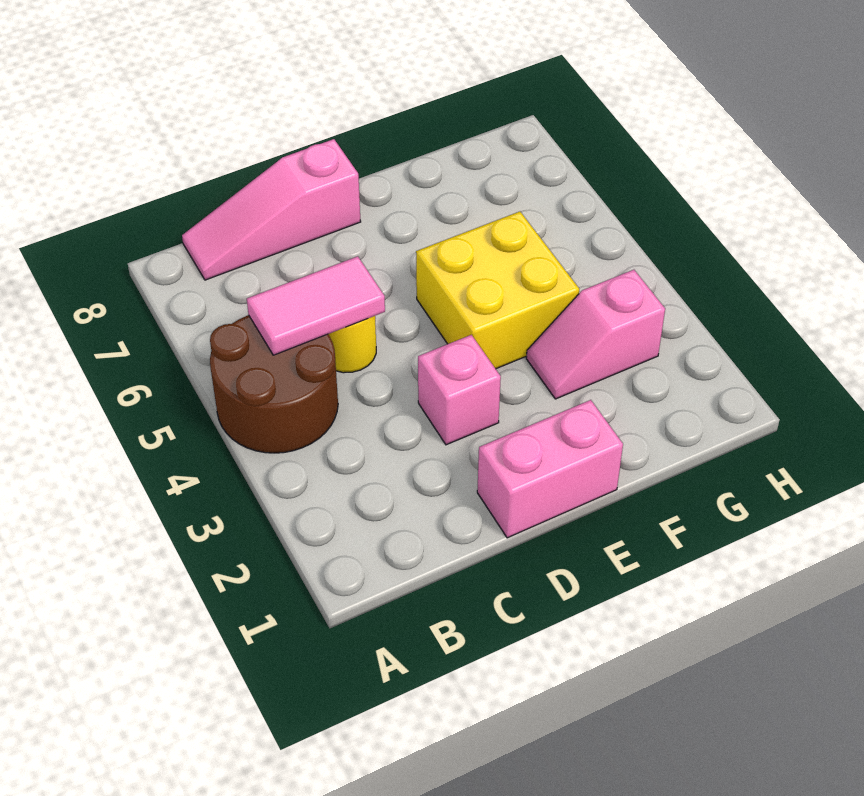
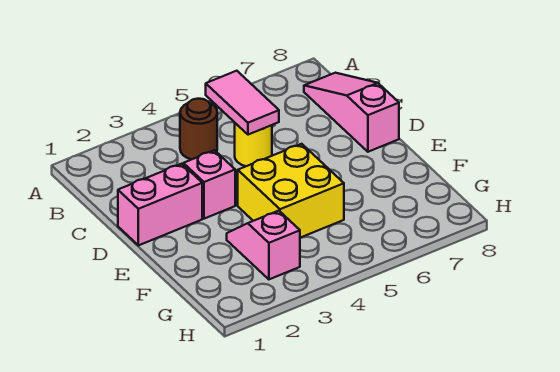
brown round brick A4:B5 level 1 -> brown round brick B4 level 1
pink brick D1:E1 level 1 -> pink brick D1:D2 level 1

